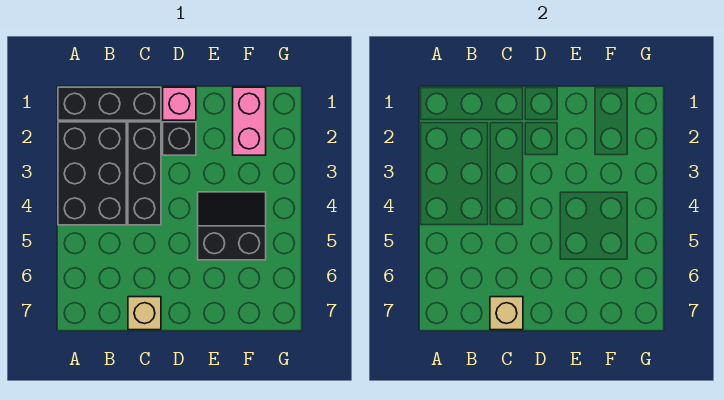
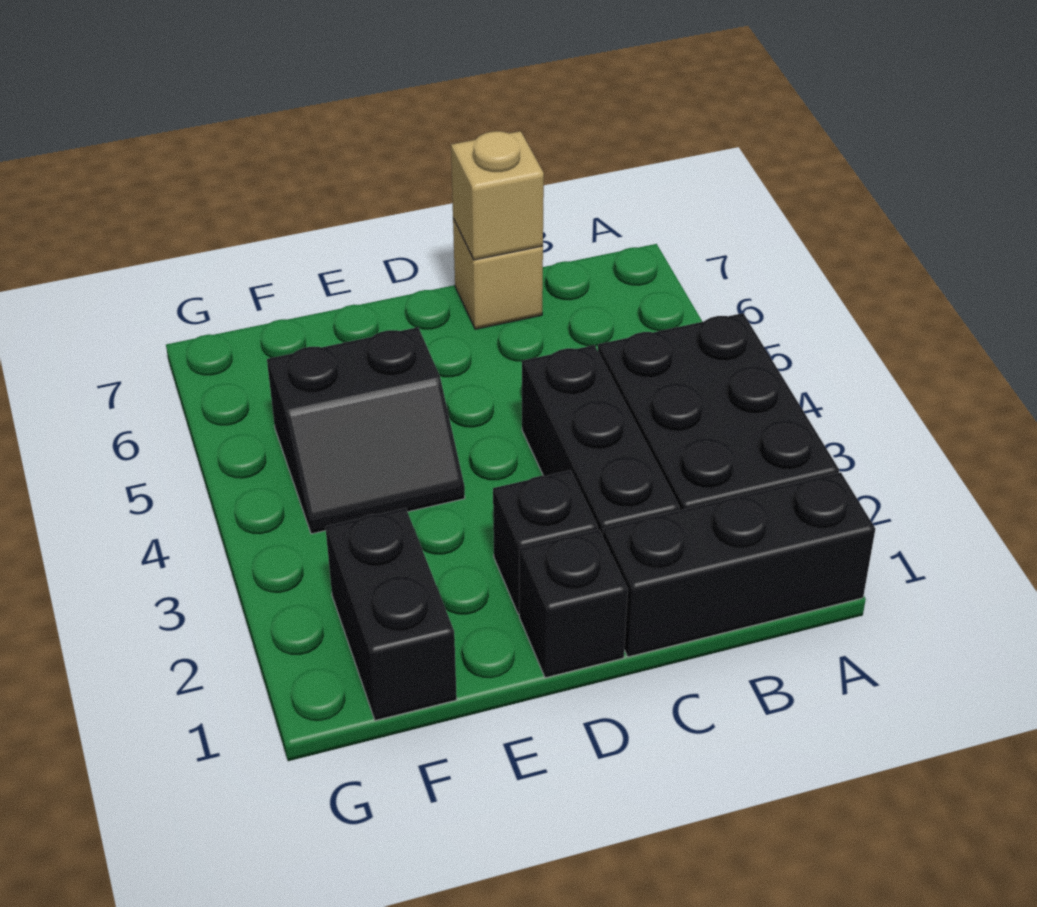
pink brick D1 level 1 -> black brick D1 level 1
pink brick F1:F2 level 1 -> black brick F1:F2 level 1

